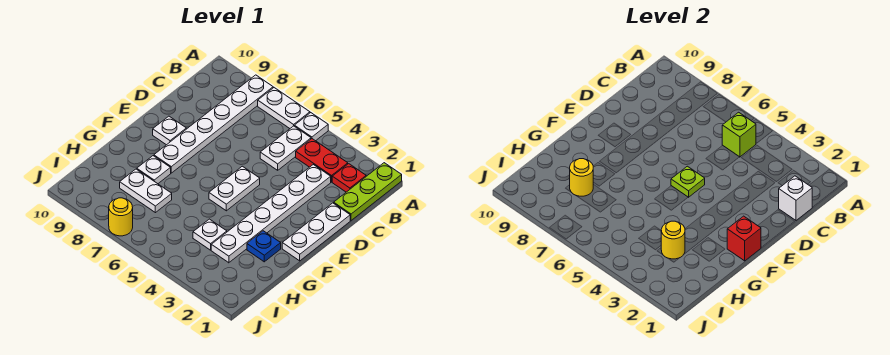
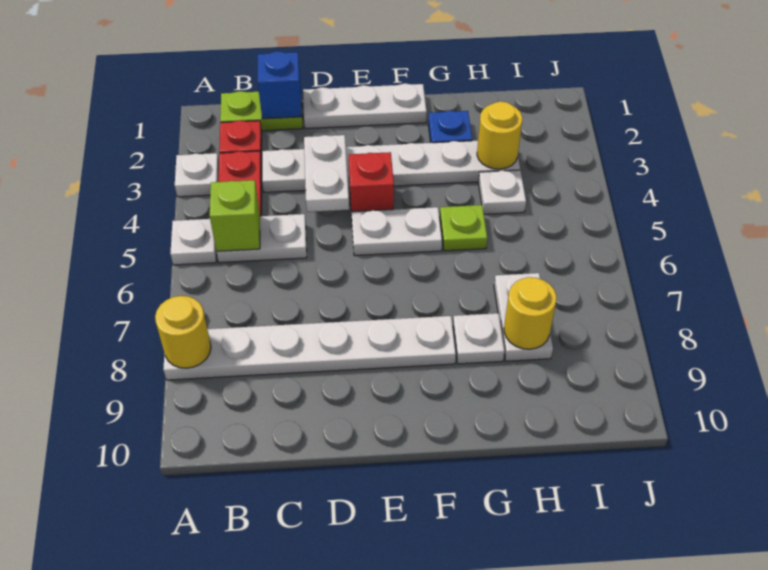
lime plate A1:C1 level 1 -> lime plate B1:C1 level 1
white plate A6:A7 level 1 -> white plate D3:D4 level 2
white brick C1 level 2 -> blue brick C1 level 2
lime plate E5 level 2 -> lime plate G5 level 1
white plate E9 level 1 -> white plate A3 level 1
red brick F1 level 2 -> red brick E4 level 1
yellow round brick J7 level 1 -> yellow round brick A8 level 2

